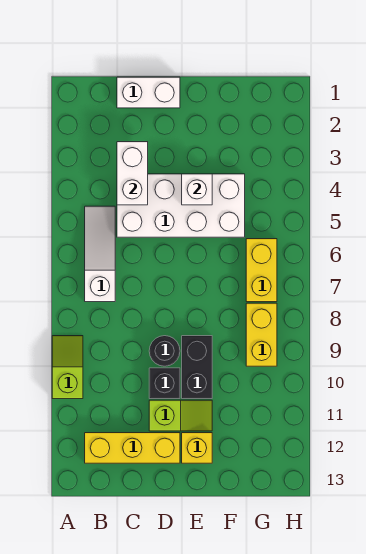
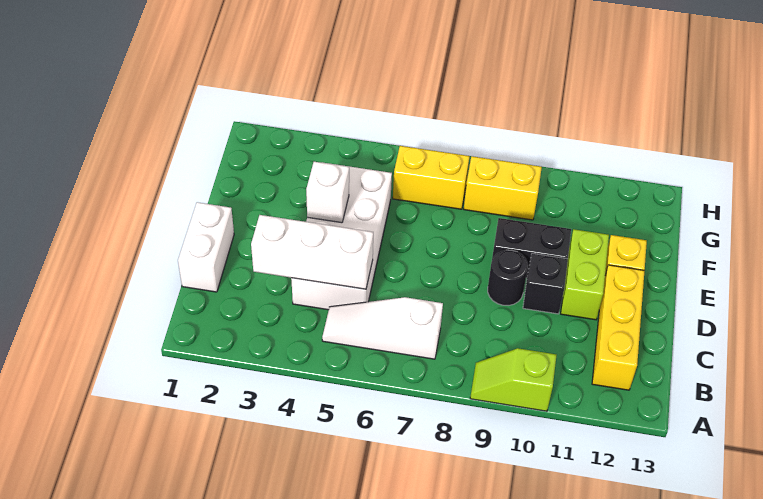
white brick C3:C4 level 2 -> white brick C3:C5 level 2
lime slope D11:E11 level 1 top D -> lime brick D11:E11 level 1

